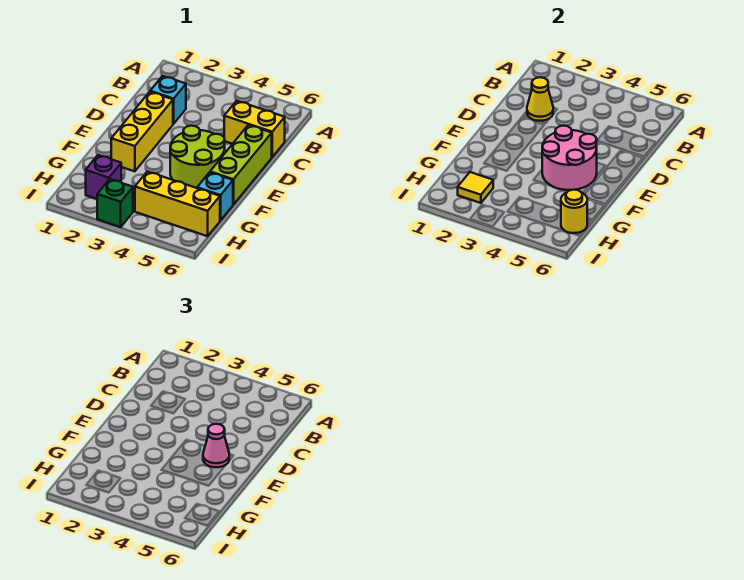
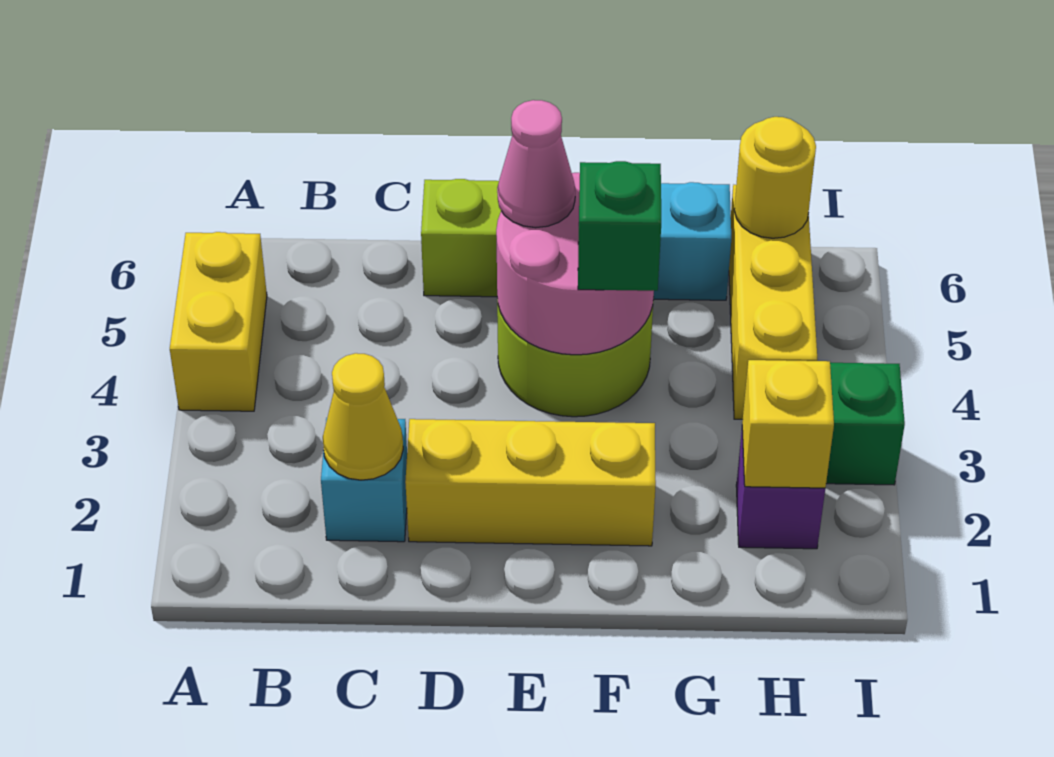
yellow brick C5:C6 level 1 -> yellow brick A4:A5 level 1
none -> green brick F4 level 3
yellow tile H2 level 2 -> yellow brick H2 level 2

